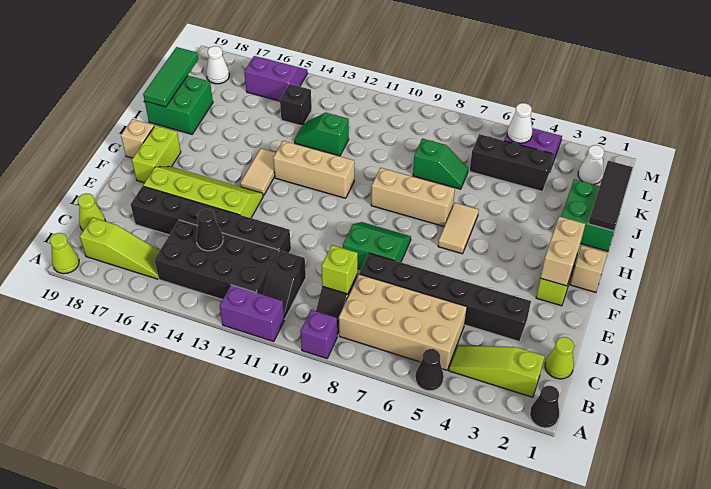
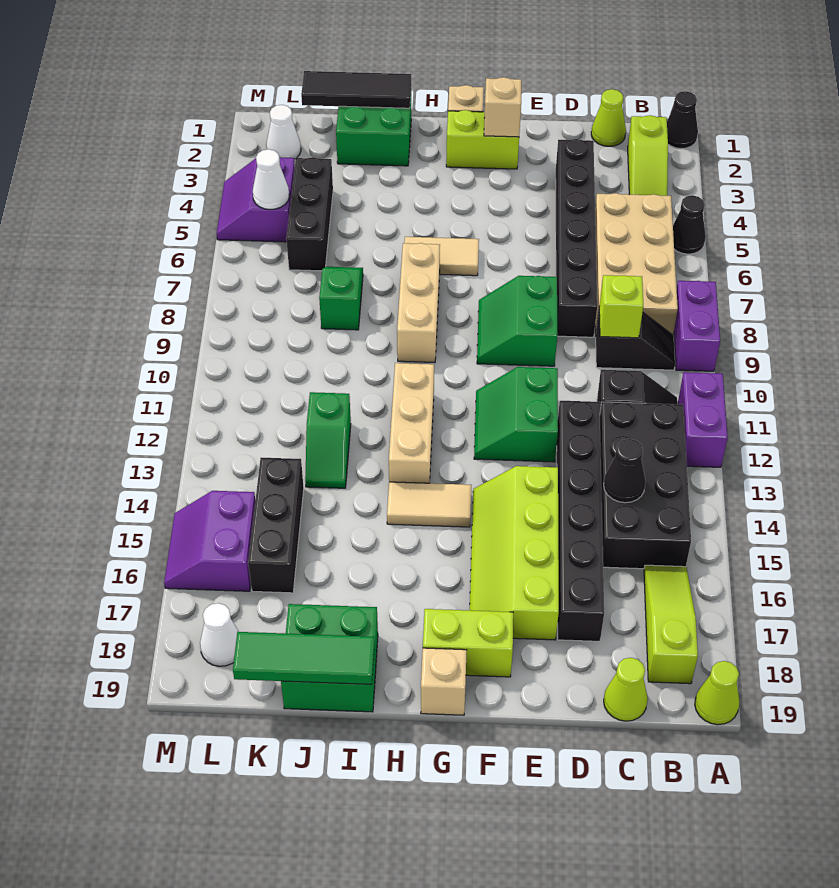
purple brick A9 level 1 -> purple brick A8:A9 level 1
none -> green slope E11:F12 level 1 top E
tan brick F2:G2 level 2 -> tan brick F2 level 2
black brick K14 level 1 -> black brick K14:K16 level 1

